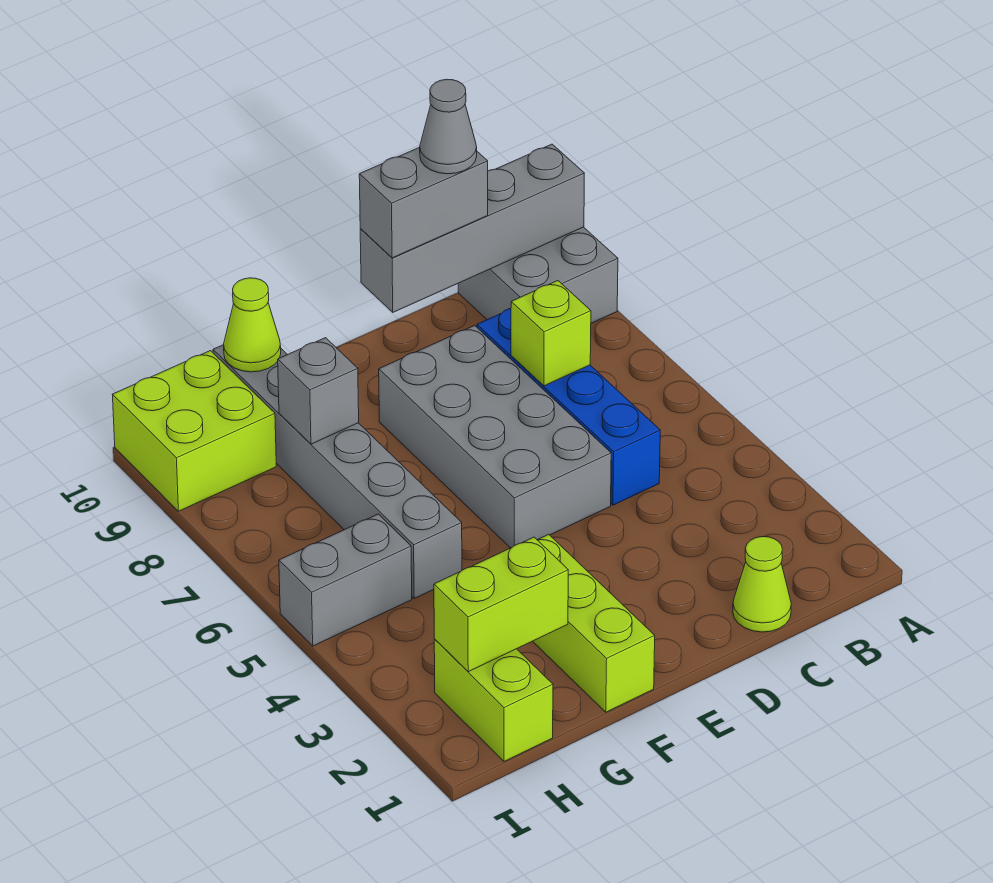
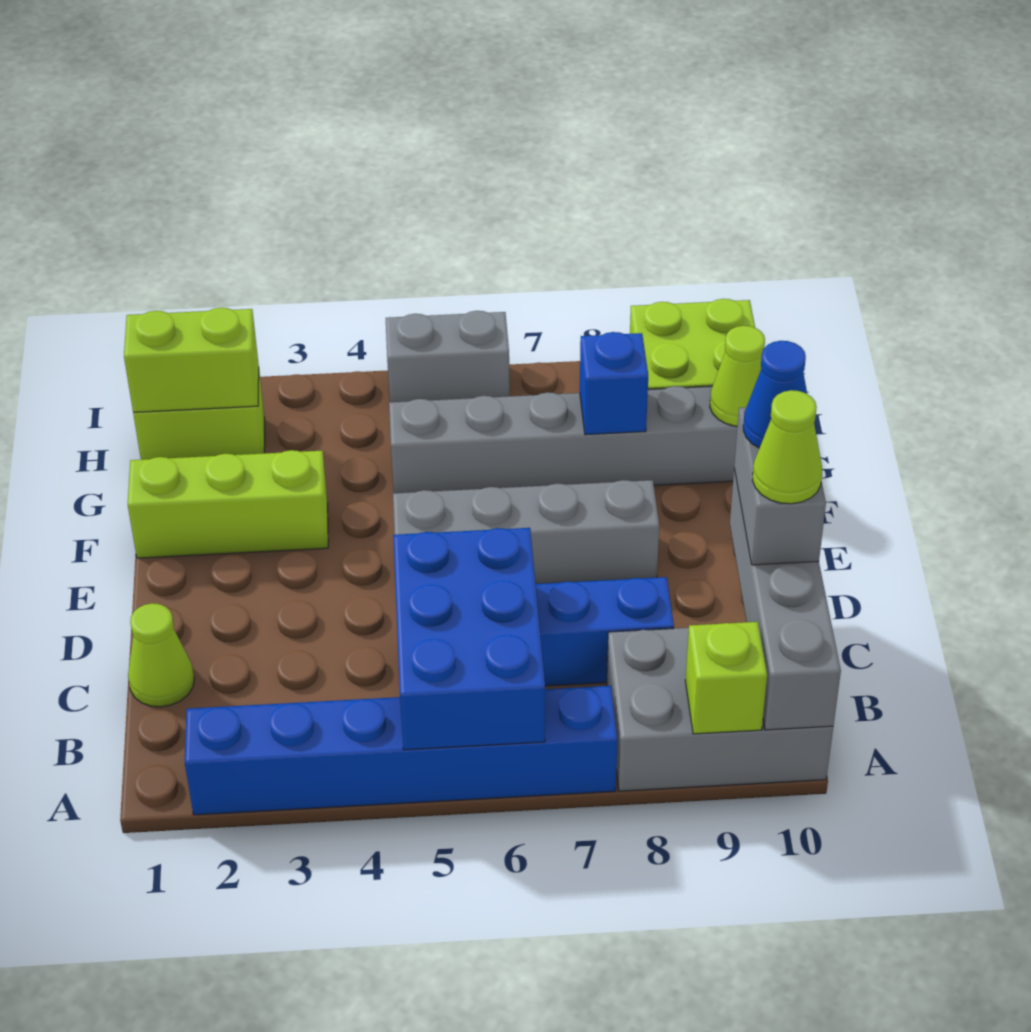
none -> blue brick A2:A7 level 1
none -> blue brick A5:C6 level 2
grey brick A9:B10 level 1 -> grey brick A8:B10 level 1
lime brick C7 level 2 -> lime brick A9 level 2
grey cone C10 level 4 -> lime cone C10 level 4
grey brick D5:E8 level 1 -> grey brick E5:E8 level 1
none -> blue cone D10 level 4
lime brick G2:H2 level 2 -> lime brick H1:H2 level 2
grey brick G8 level 2 -> blue brick G8 level 2
grey brick H5:I5 level 1 -> grey brick I5:I6 level 1

